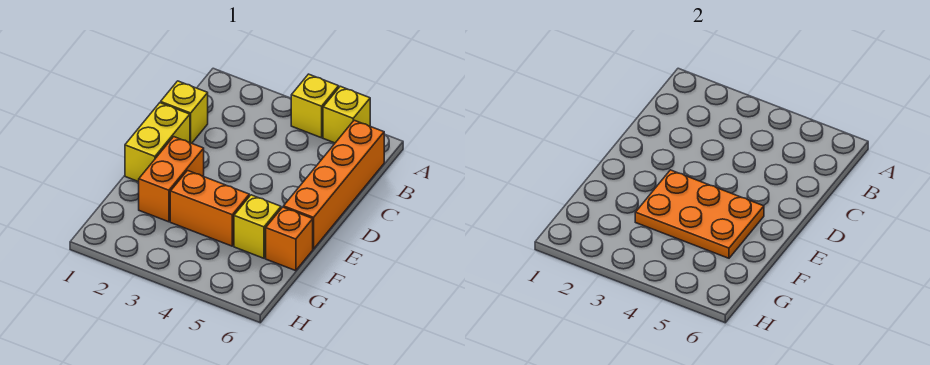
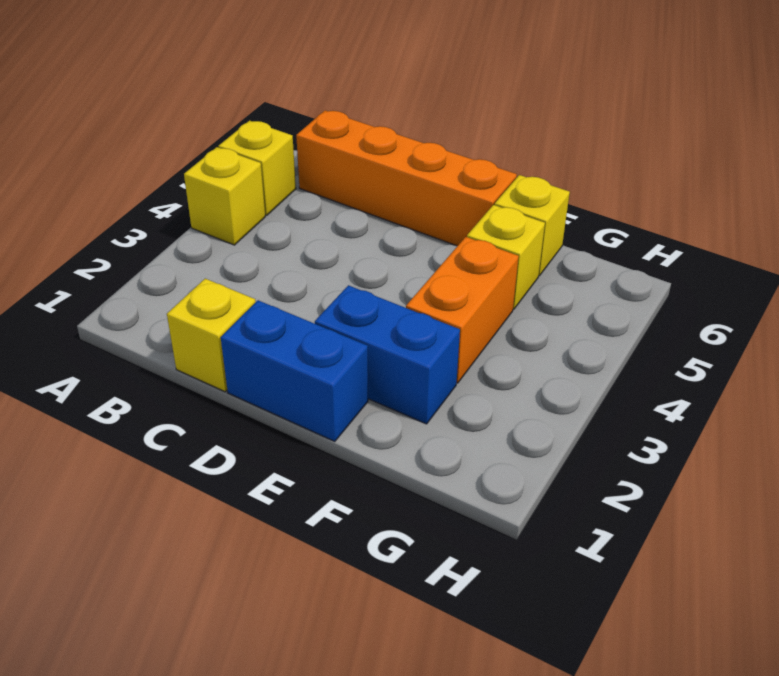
yellow brick D1:E1 level 1 -> blue brick D1:E1 level 1
orange brick E2:F2 level 1 -> blue brick E2:F2 level 1
orange plate E3:F5 level 2 -> none
orange brick F6 level 1 -> yellow brick F6 level 1

